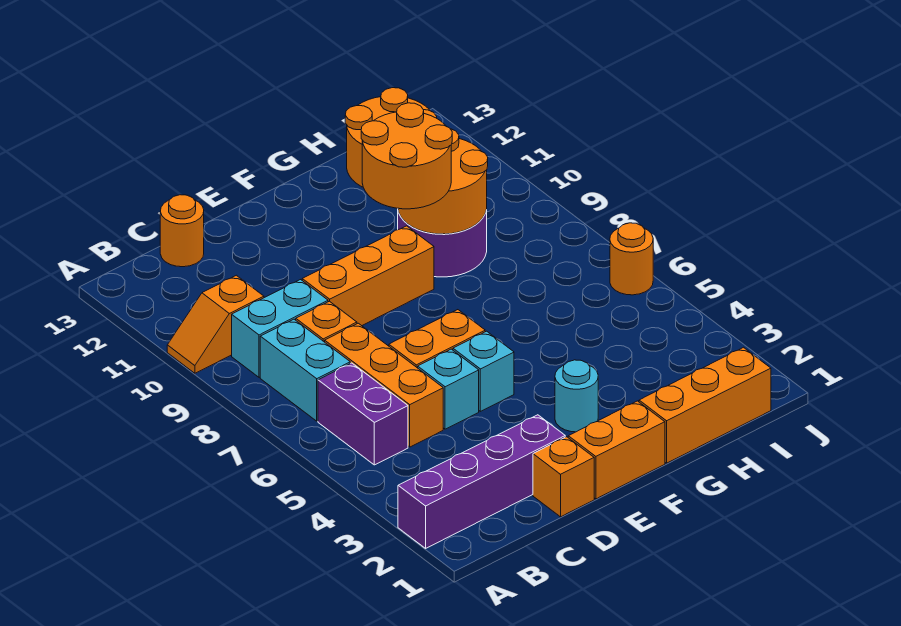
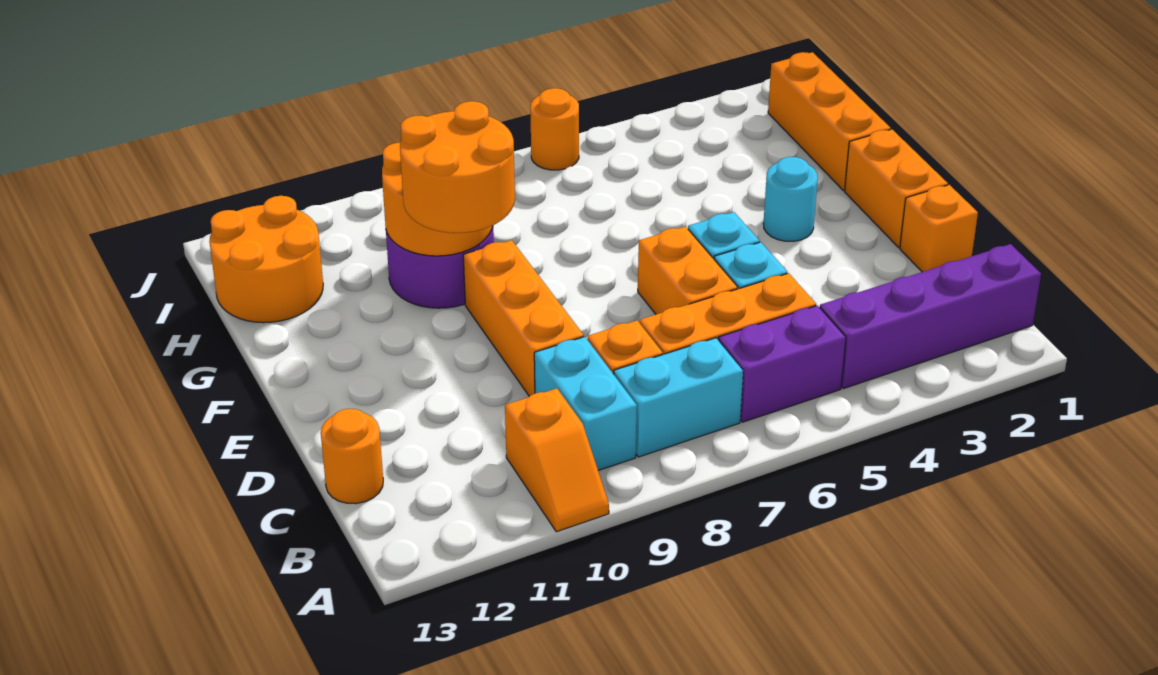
purple brick A2:D2 level 1 -> purple brick B1:B4 level 1

